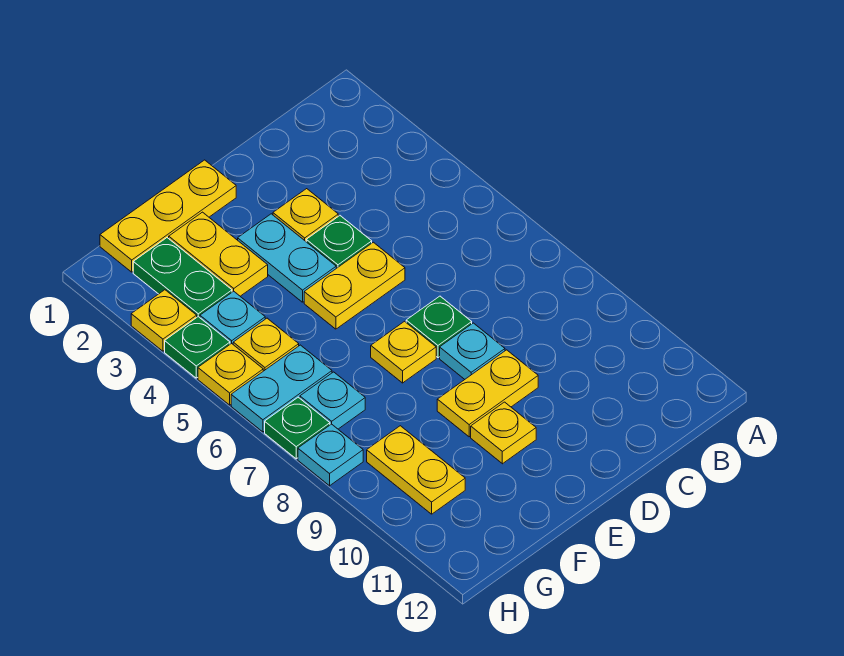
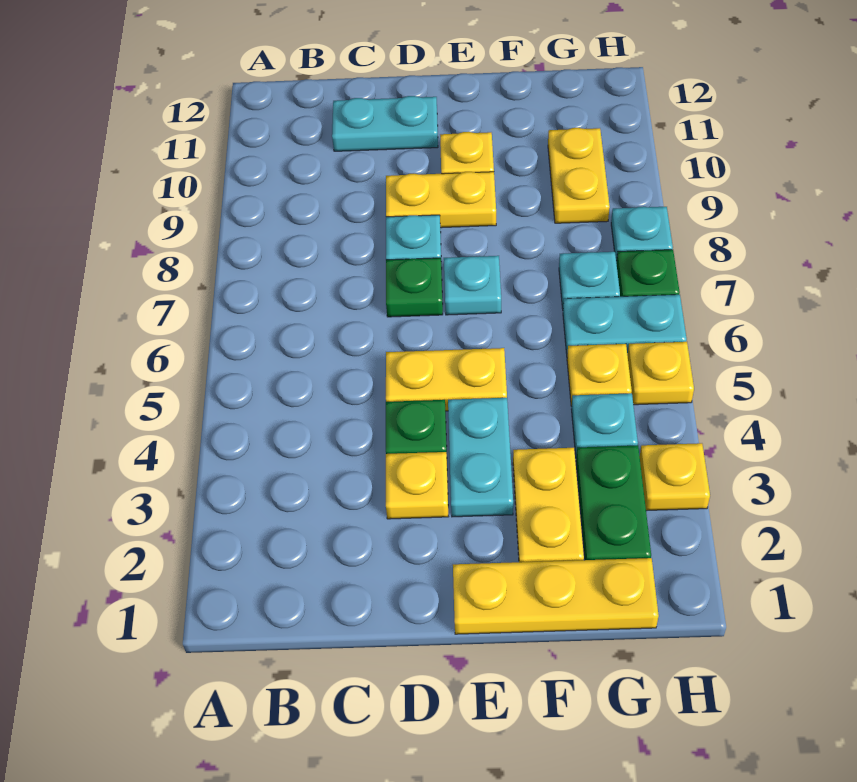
none -> cyan plate C11:D11 level 1
yellow plate E7 level 1 -> cyan plate E7 level 1
green plate H4 level 1 -> none

